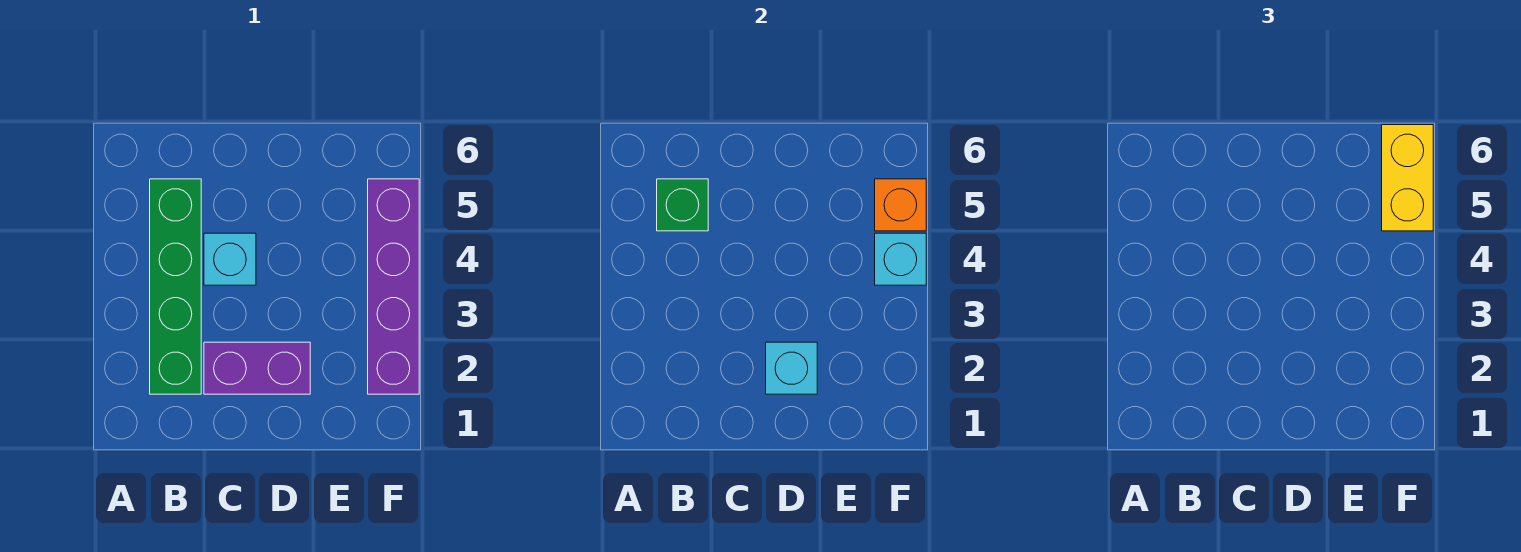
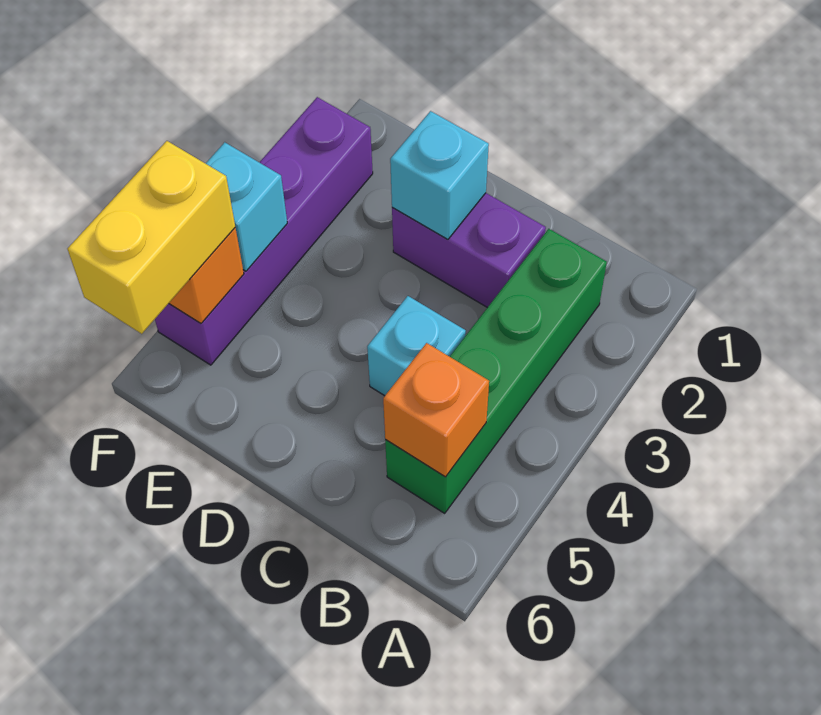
green brick B5 level 2 -> orange brick B5 level 2

